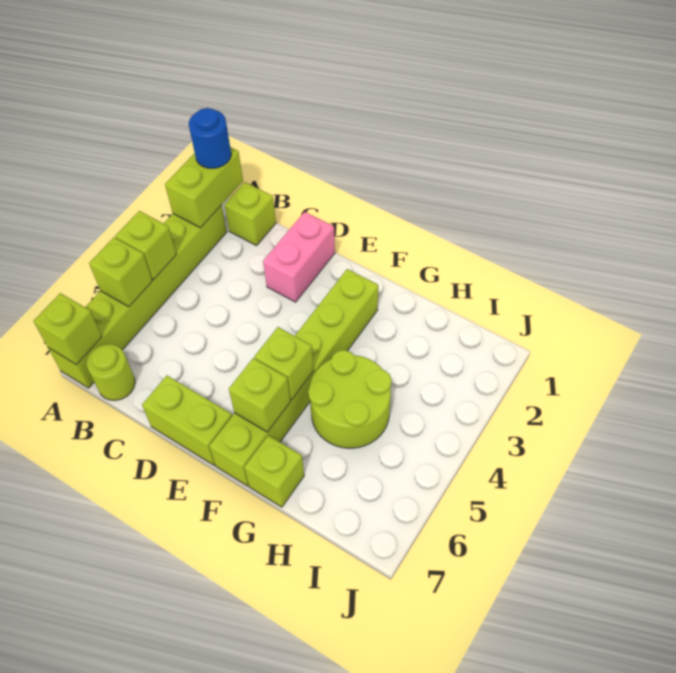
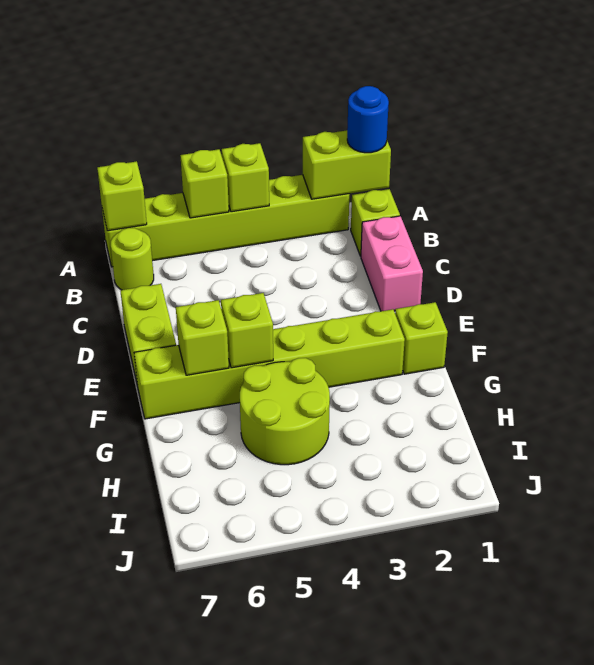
pink brick D1:D2 level 1 -> pink brick C1:D1 level 1
lime brick G7 level 1 -> lime brick F1 level 1

